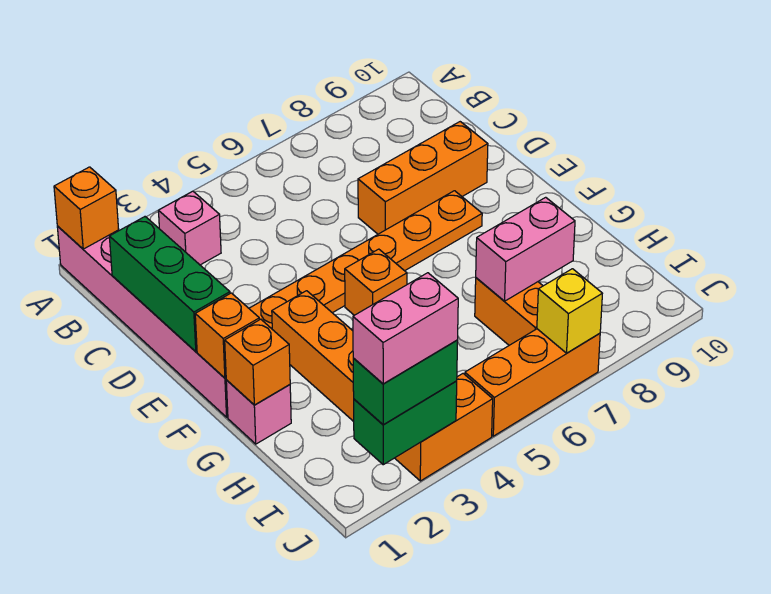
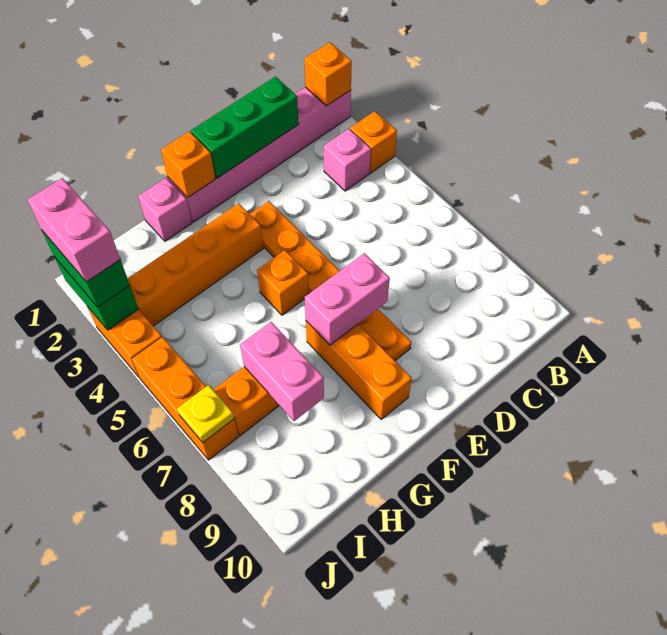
orange brick D7:D9 level 1 -> orange brick F7:F9 level 1
none -> pink brick E7:F7 level 2
orange brick G1 level 2 -> orange brick A3 level 1
yellow brick J7 level 2 -> yellow plate J7 level 2

